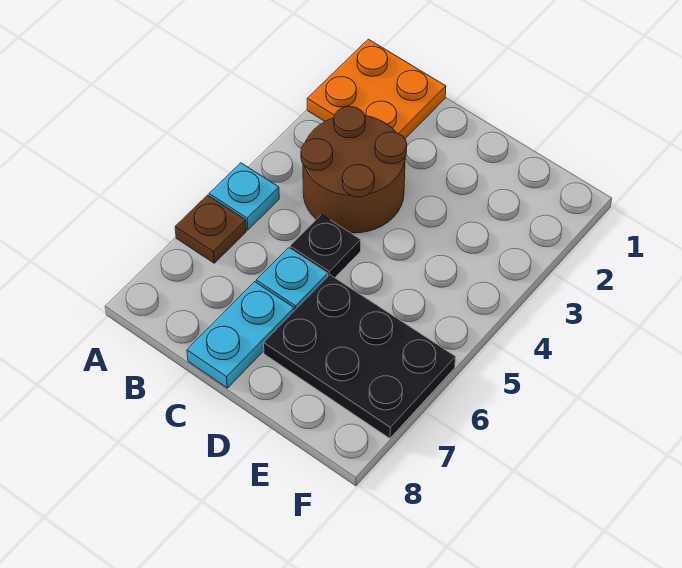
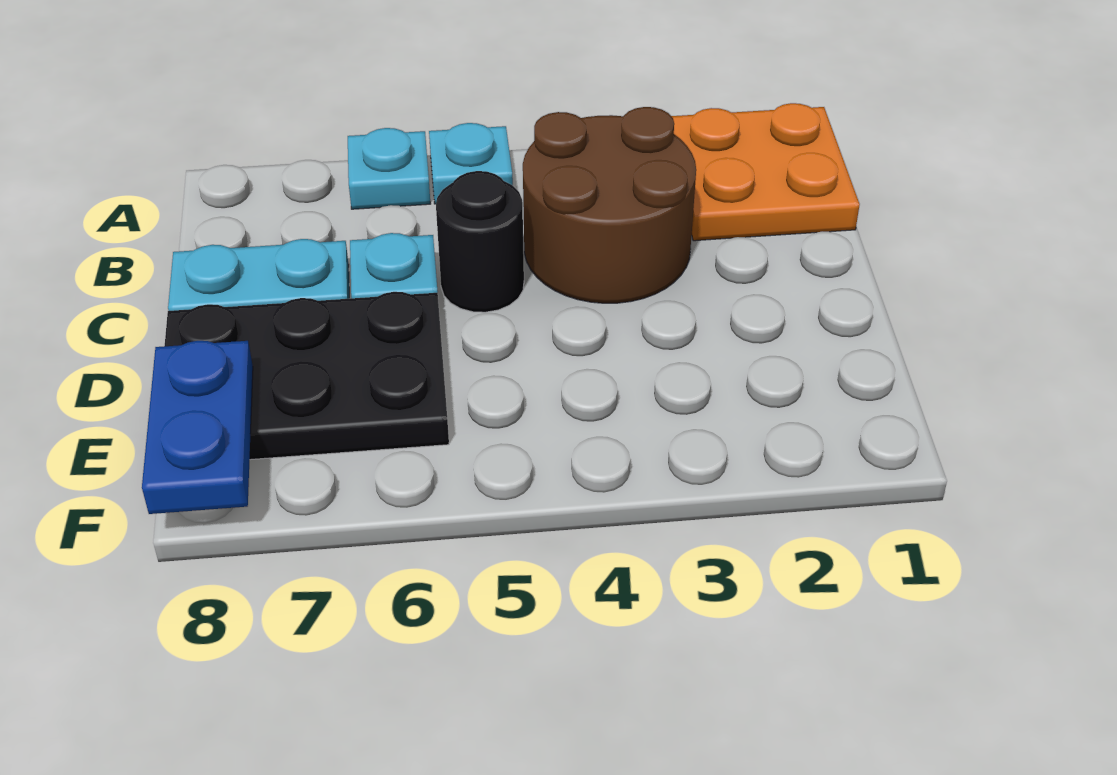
brown plate A6 level 1 -> cyan plate A6 level 1
black plate C5 level 1 -> black round brick C5 level 1
black plate D6:F7 level 1 -> black plate D6:E8 level 1
none -> blue plate E8:F8 level 2

